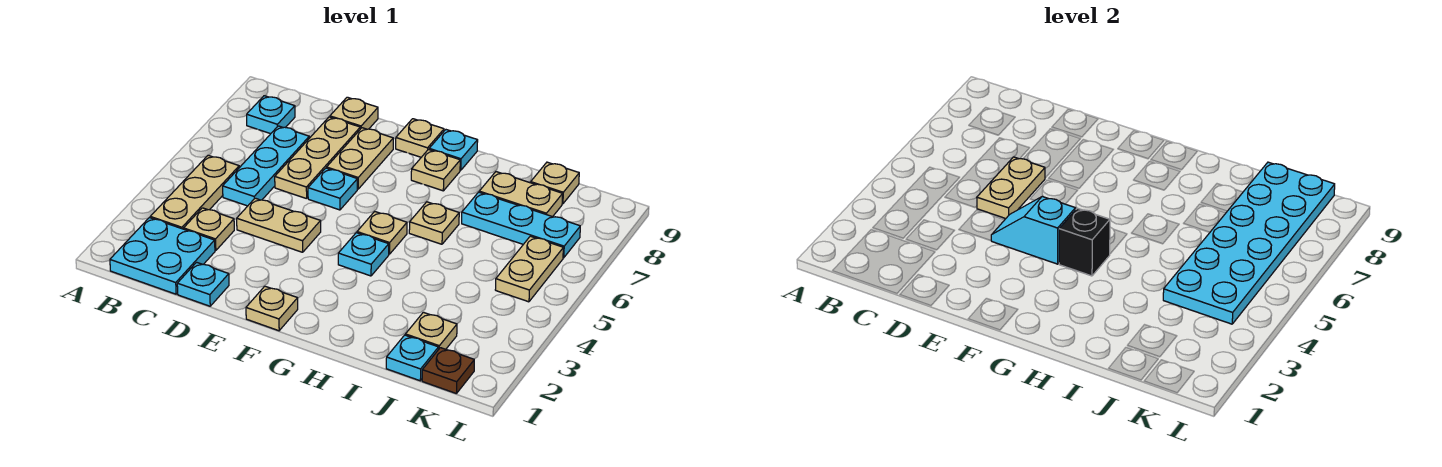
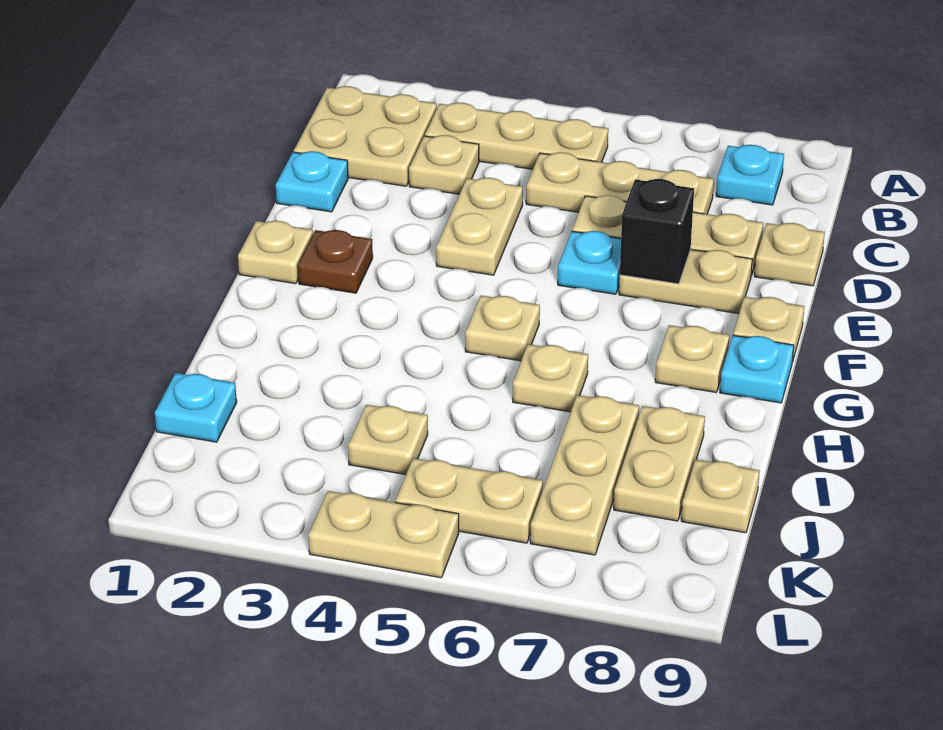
cyan plate B1:C2 level 1 -> tan plate B1:C2 level 1
cyan plate C5:C7 level 1 -> tan plate C5:C7 level 1
tan plate D5:D6 level 2 -> tan plate L4:L5 level 1
cyan slope E4:F4 level 2 top F -> none
cyan plate G4 level 1 -> none
black brick G4 level 2 -> black brick E7 level 2
cyan plate I7:K7 level 1 -> tan plate I7:K7 level 1
tan plate J2 level 1 -> tan plate J4 level 1
cyan plate J4:K9 level 2 -> none
brown plate K1 level 1 -> brown plate F2 level 1

